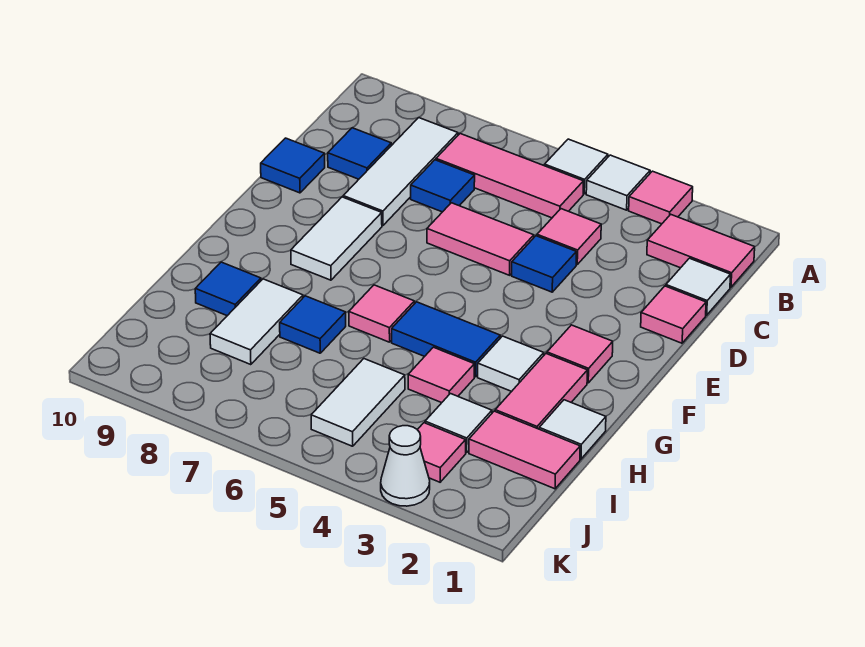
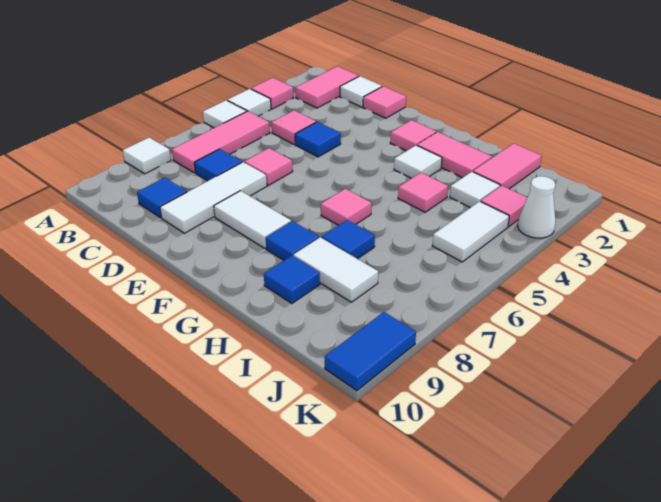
white tile B8:D8 level 1 -> white tile D7:D9 level 1
pink tile D5:D6 level 1 -> pink tile D6 level 1
blue tile D10 level 1 -> blue tile G8 level 1
blue tile G4:G5 level 1 -> blue tile K9:K10 level 1
white tile H1 level 1 -> white tile A8 level 1
white tile I5:J5 level 1 -> white tile J4:J5 level 1

